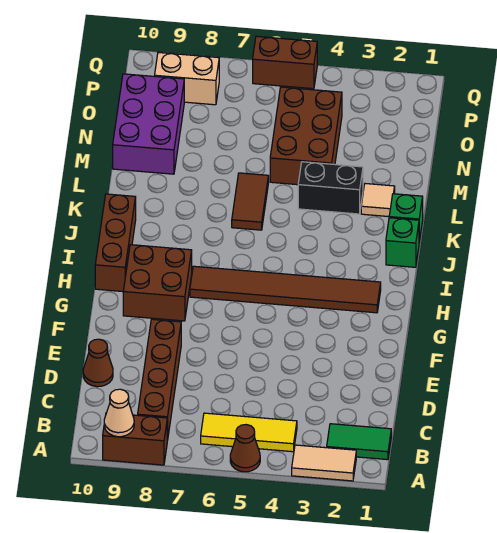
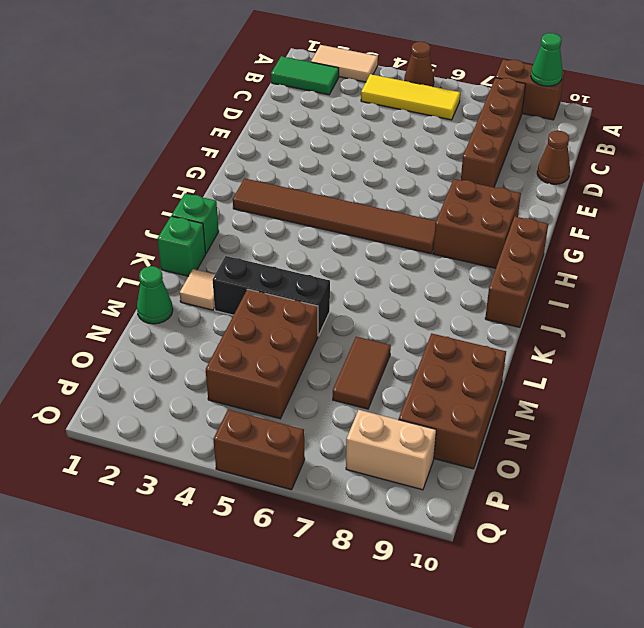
tan cone A9 level 2 -> green cone A9 level 2
brown tile K6:L6 level 1 -> brown tile M7:N7 level 1
black brick L3:L4 level 1 -> black brick L3:L5 level 1
none -> green cone M1 level 1
purple brick M9:O10 level 1 -> brown brick M9:O10 level 1

